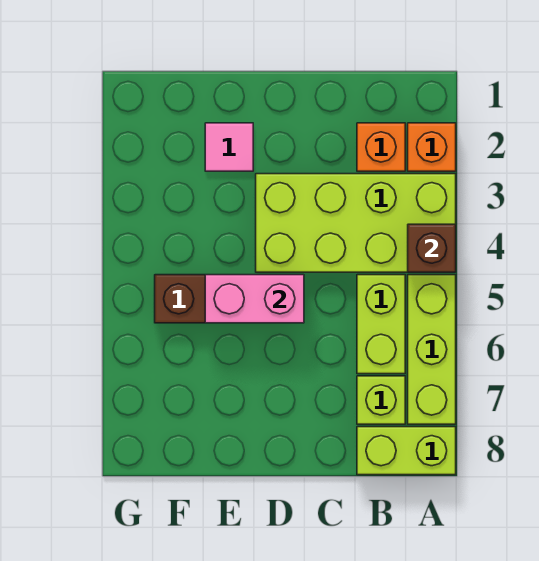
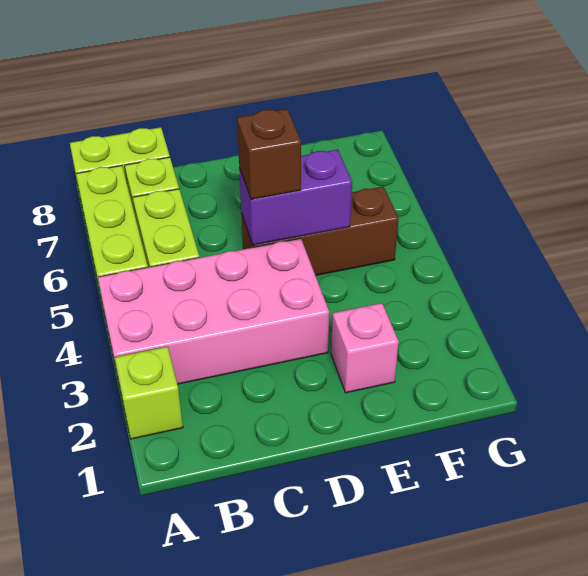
orange brick A2 level 1 -> lime brick A2 level 1
lime brick A3:D4 level 1 -> pink brick A3:D4 level 1
brown brick A4 level 2 -> brown brick D5 level 3
orange brick B2 level 1 -> none
pink brick D5:E5 level 2 -> purple brick D5:E5 level 2
pink tile E2 level 1 -> pink brick E2 level 1

